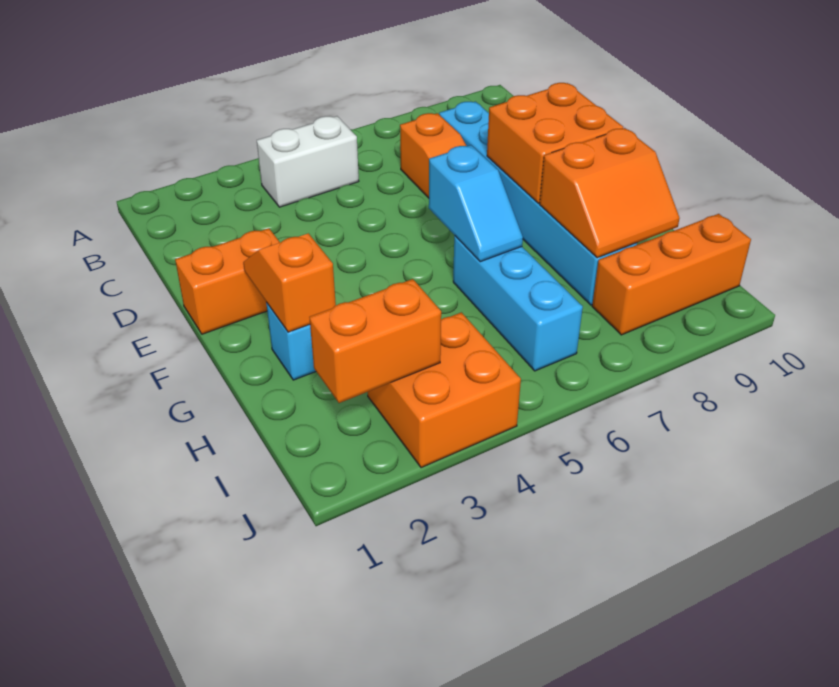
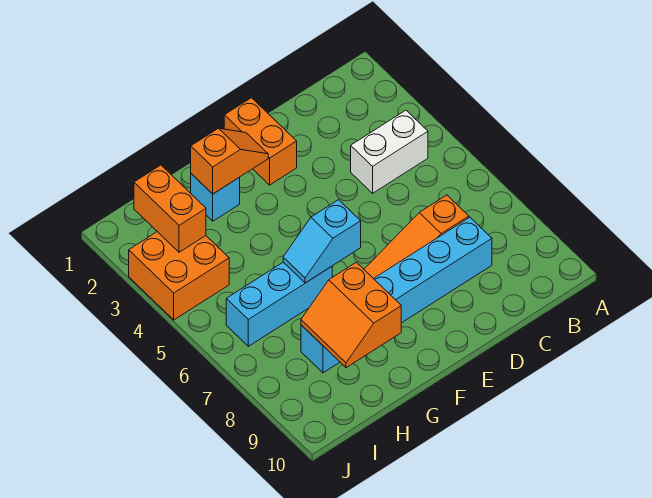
white brick B4:B5 level 1 -> white brick B4:C4 level 1
orange brick E8:F9 level 2 -> none
orange brick I8:I10 level 1 -> none

